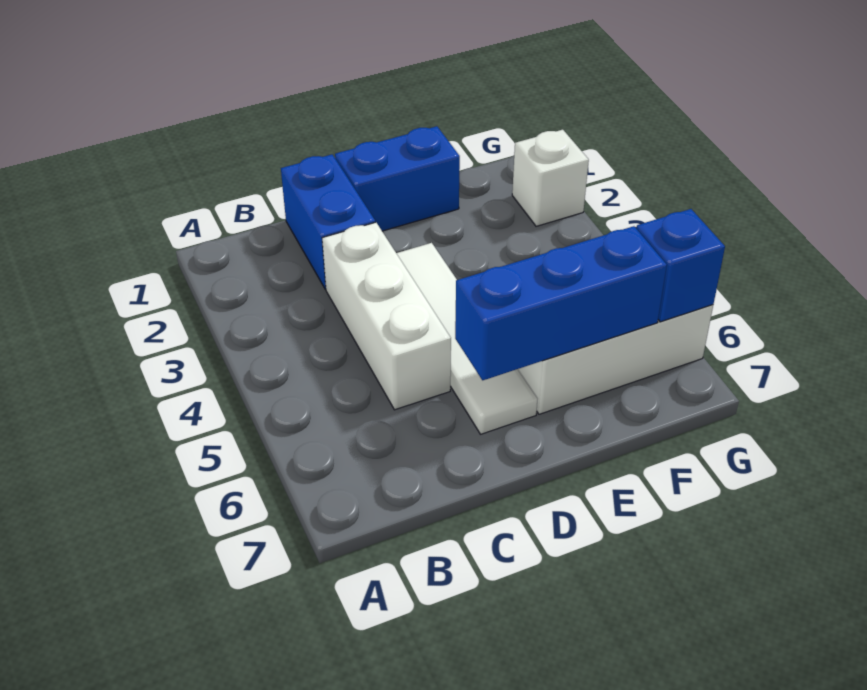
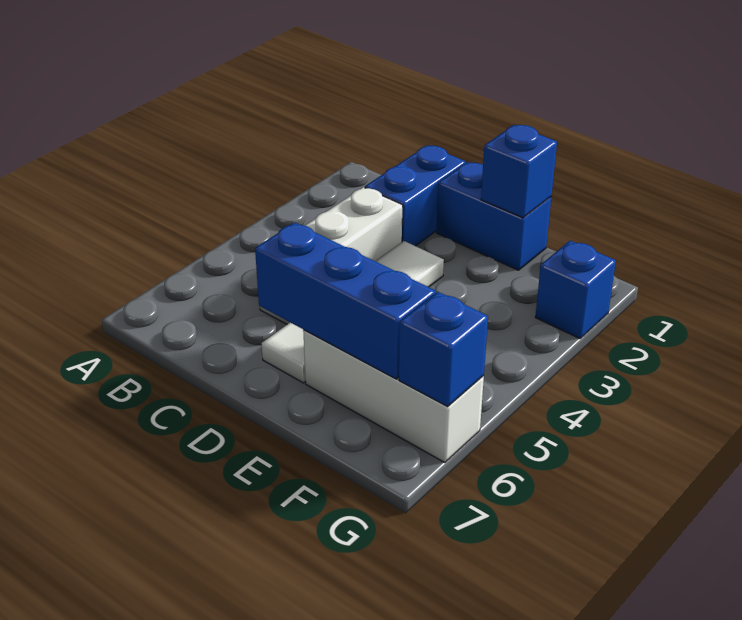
none -> blue brick E1 level 2
white brick G2 level 1 -> blue brick G2 level 1

